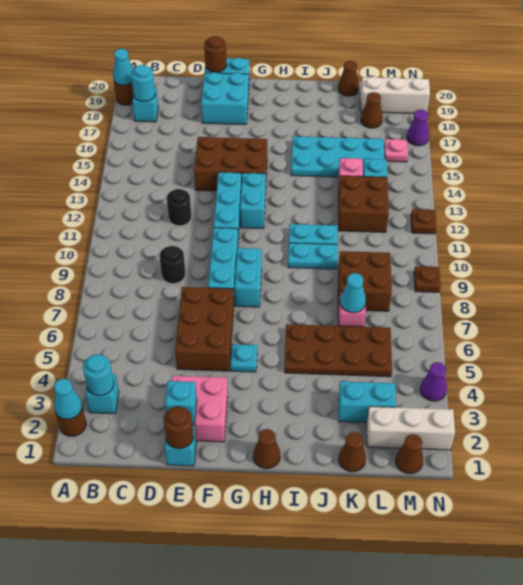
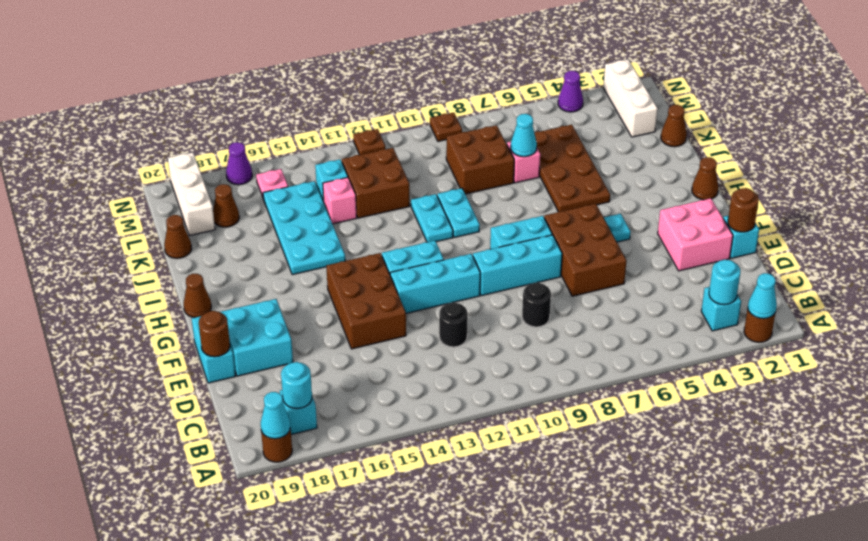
cyan brick E2 level 2 -> none
brown brick E5:F7 level 1 -> brown brick E6:G7 level 1
cyan brick K3:L3 level 1 -> none
brown cone M1 level 1 -> brown cone H20 level 1

